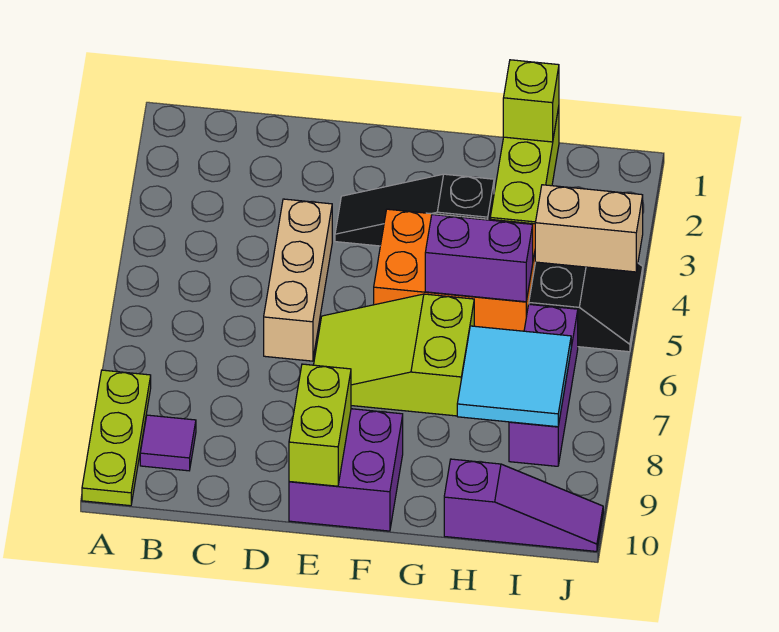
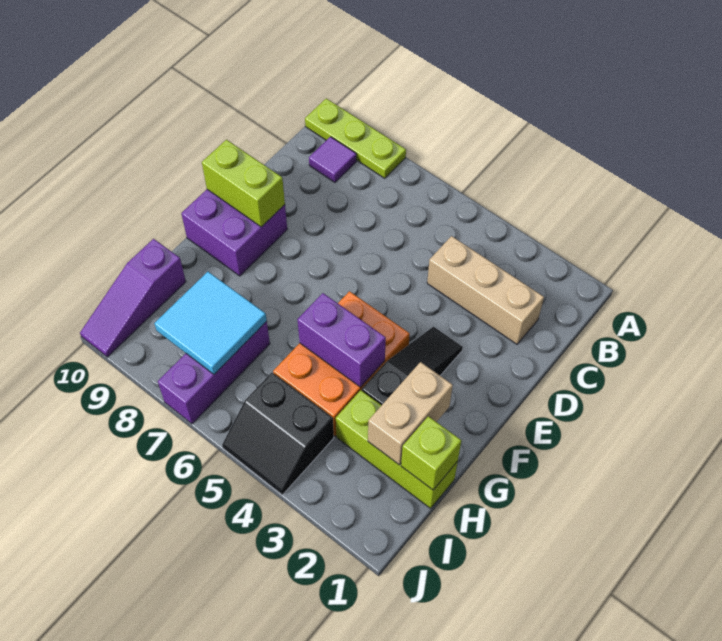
tan brick D4:D6 level 1 -> tan brick C2:C4 level 1
lime slope E6:G7 level 1 top G -> none
purple brick G5:H5 level 2 -> purple brick G4:G5 level 2
tan brick I4:J4 level 2 -> tan brick G2:H2 level 2
purple brick I6:I8 level 1 -> purple brick H7:J7 level 1

